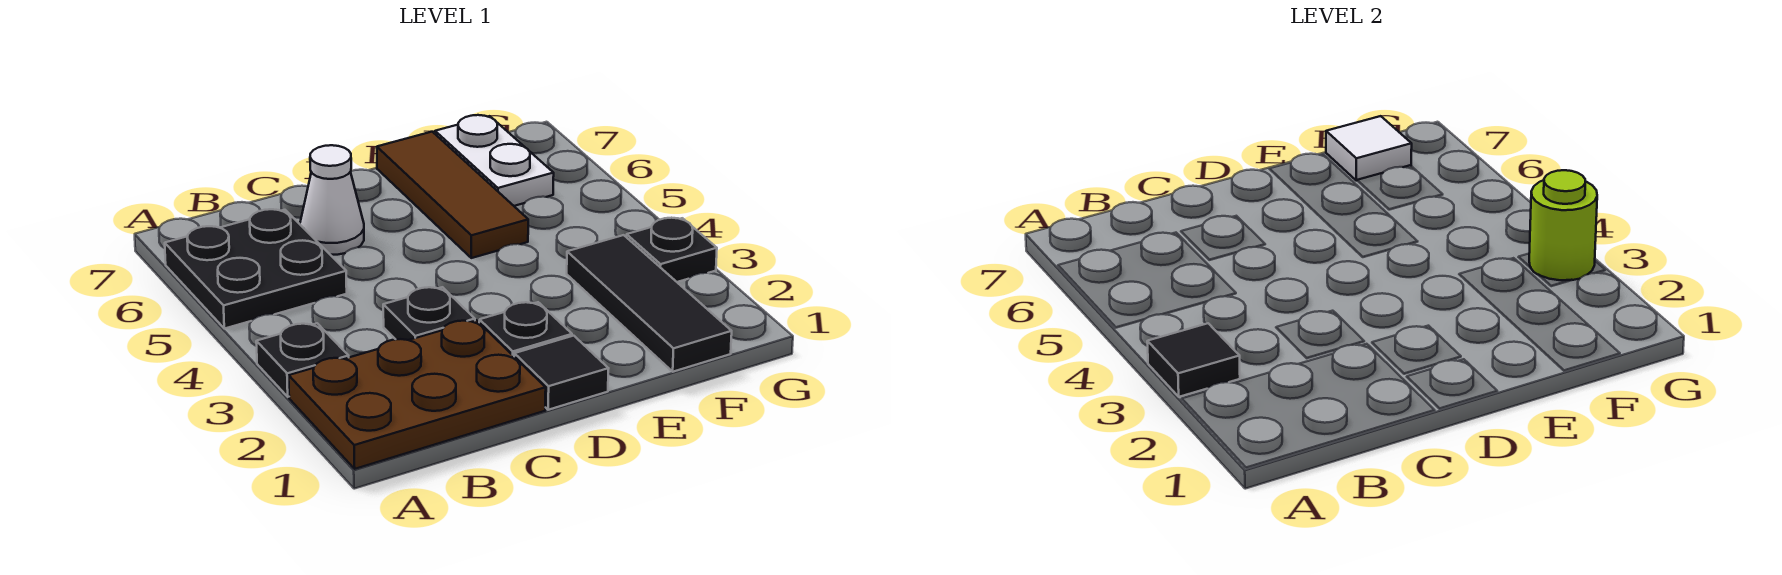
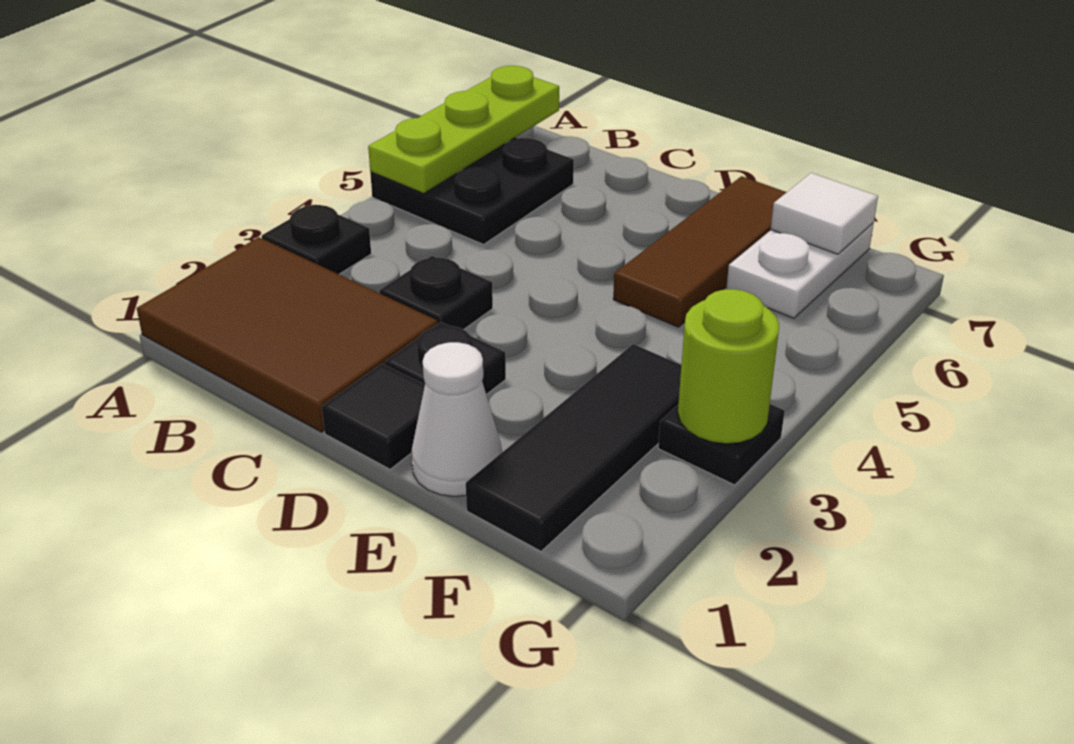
brown plate A1:C2 level 1 -> brown tile A1:C2 level 1
black tile A3 level 2 -> none
none -> lime plate A5:A7 level 2
white cone C6 level 1 -> white cone E1 level 1

